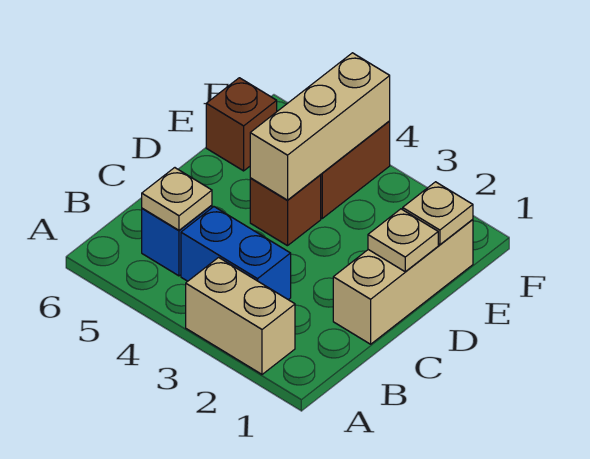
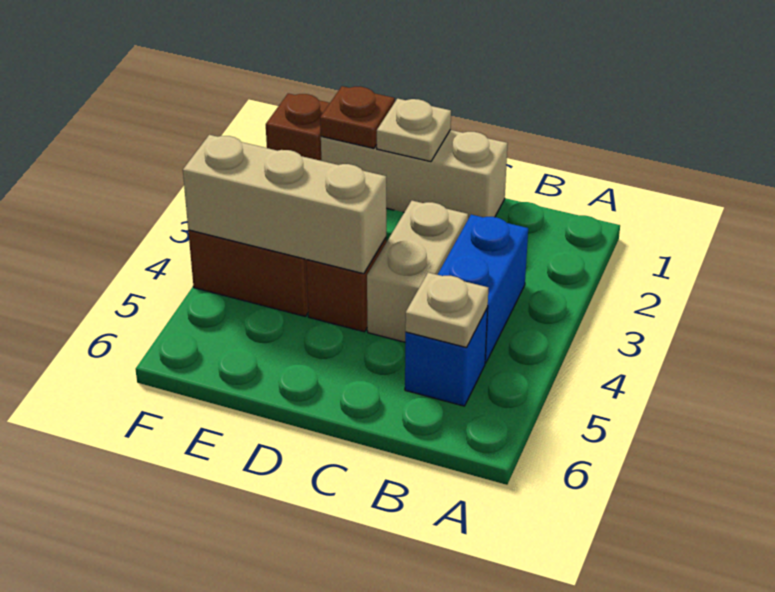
tan brick A2:A3 level 1 -> tan brick C3:C4 level 1
tan plate E1 level 2 -> brown plate E1 level 2
brown brick E6 level 1 -> brown brick F1 level 1

